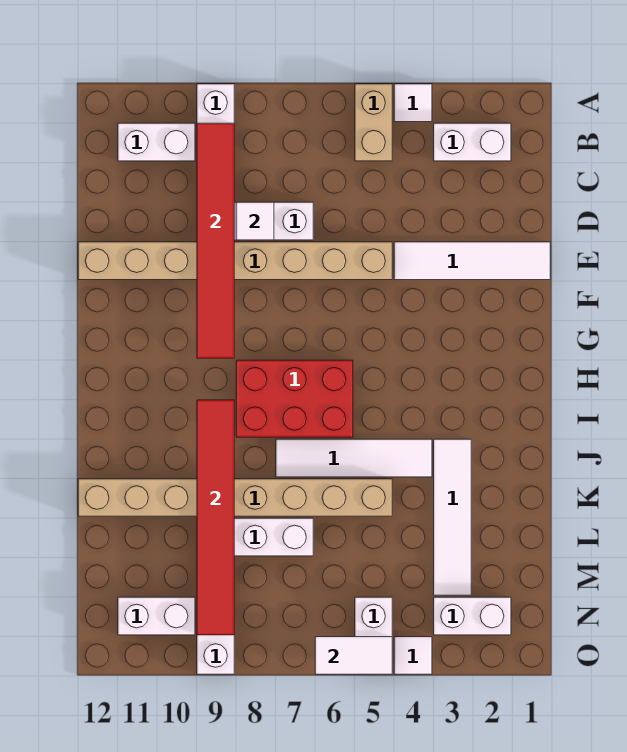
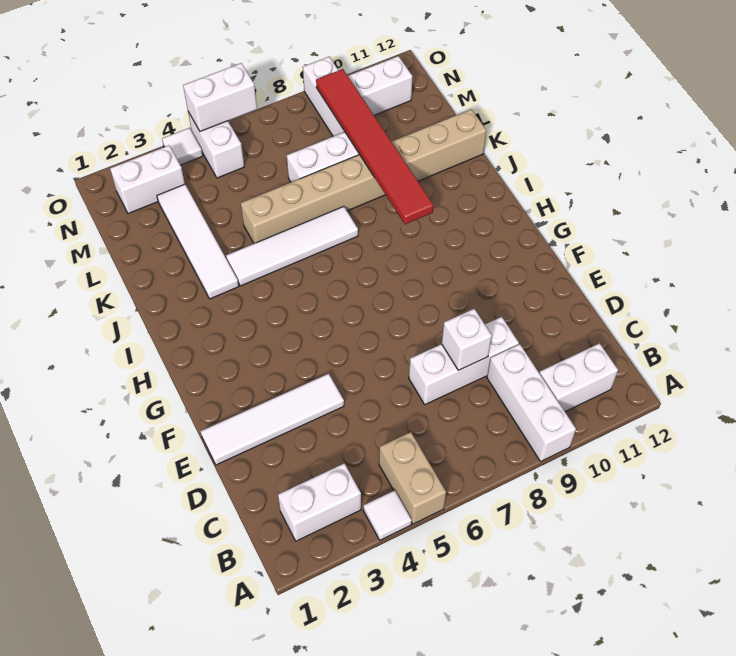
red tile B9:G9 level 2 -> none
white tile D8 level 2 -> white brick D8 level 2
tan brick E5:E12 level 1 -> none
red brick H6:I8 level 1 -> none
white tile O5:O6 level 2 -> white brick O5:O6 level 2

